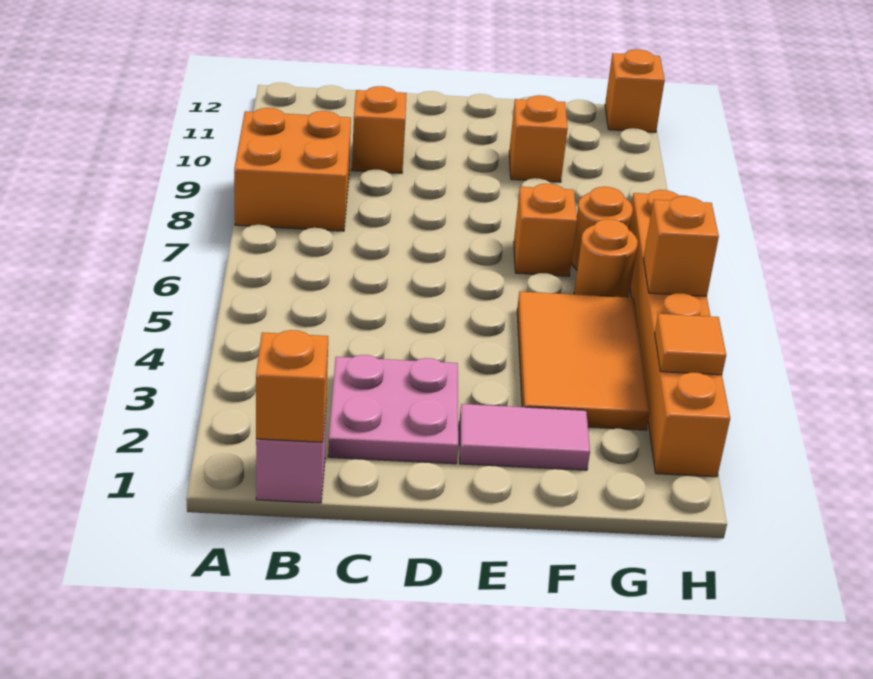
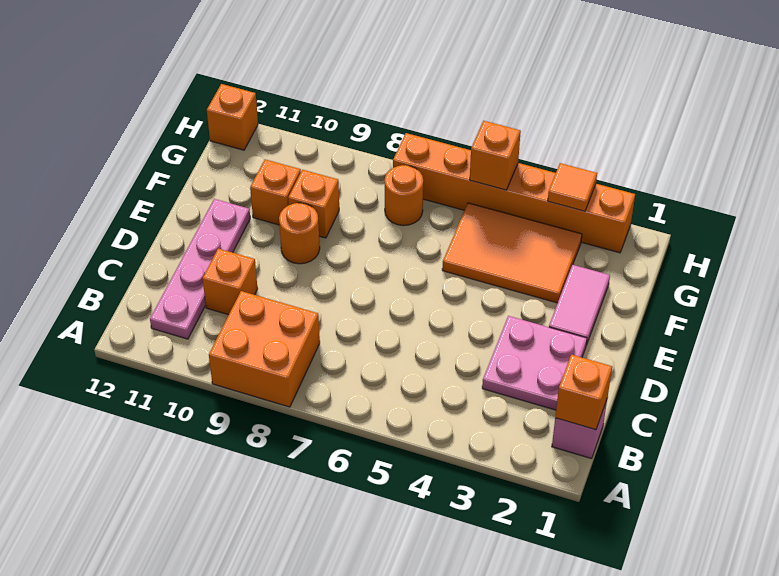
none -> pink plate B11:E11 level 1
orange brick F7 level 1 -> orange brick F9 level 1
orange round brick G6 level 1 -> orange round brick E9 level 1

